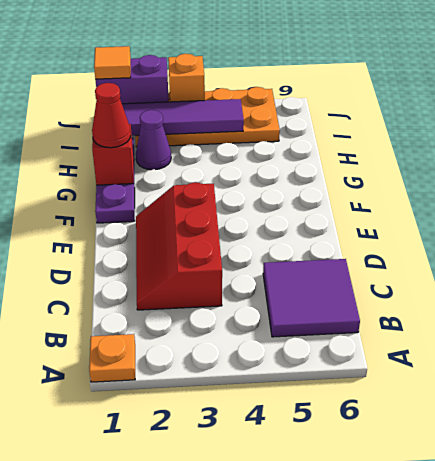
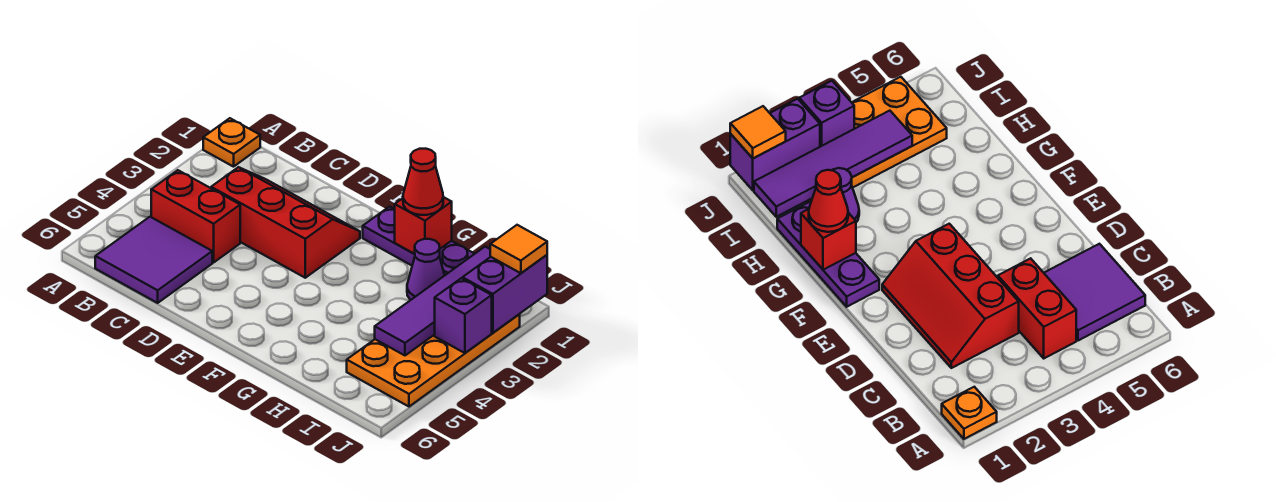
none -> red brick B4:C4 level 1
orange brick J3 level 2 -> purple brick J3 level 2

